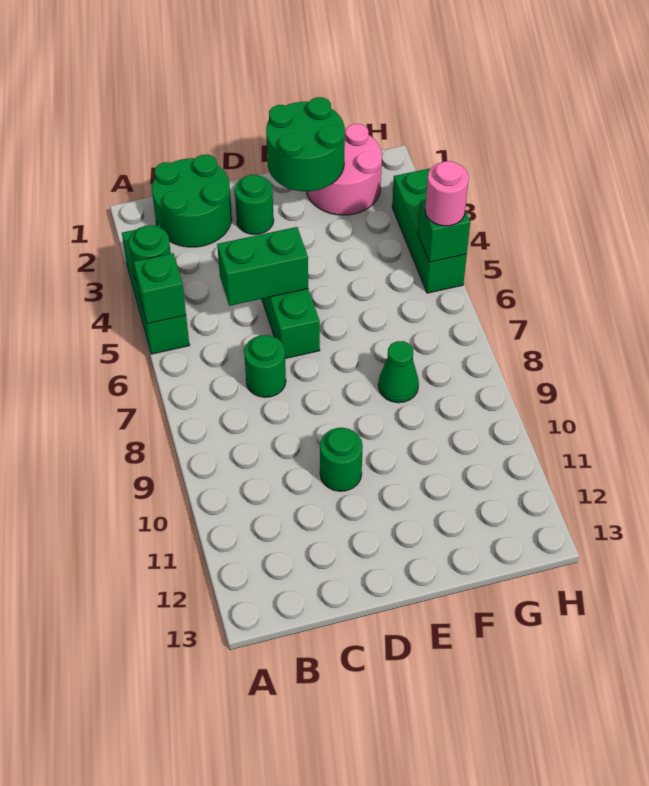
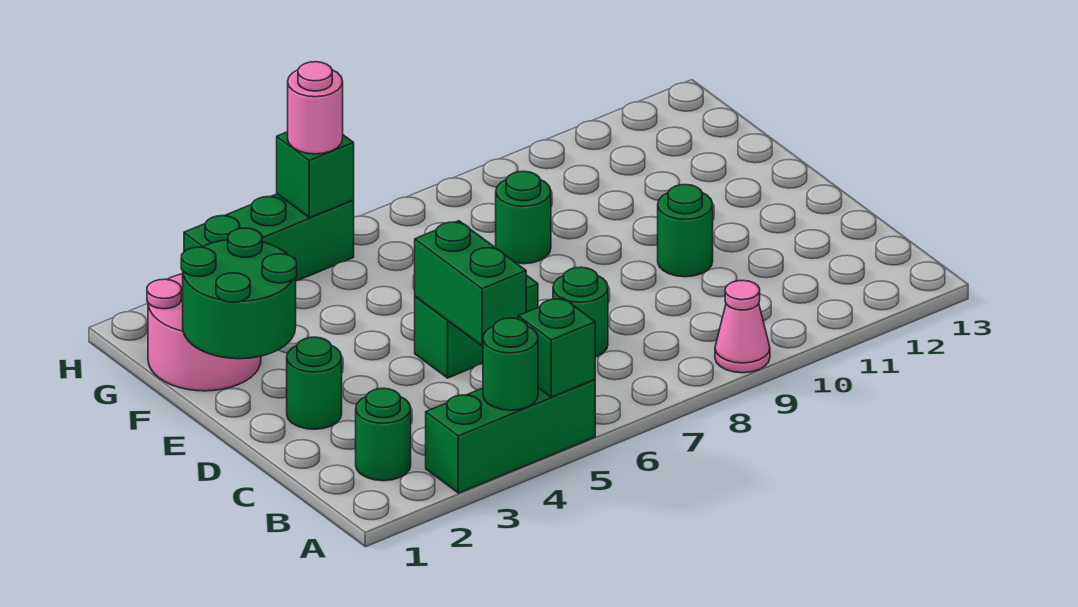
none -> pink cone A9 level 1
green round brick B1:C2 level 1 -> green round brick B2 level 1
green cone F8 level 1 -> green round brick F8 level 1

